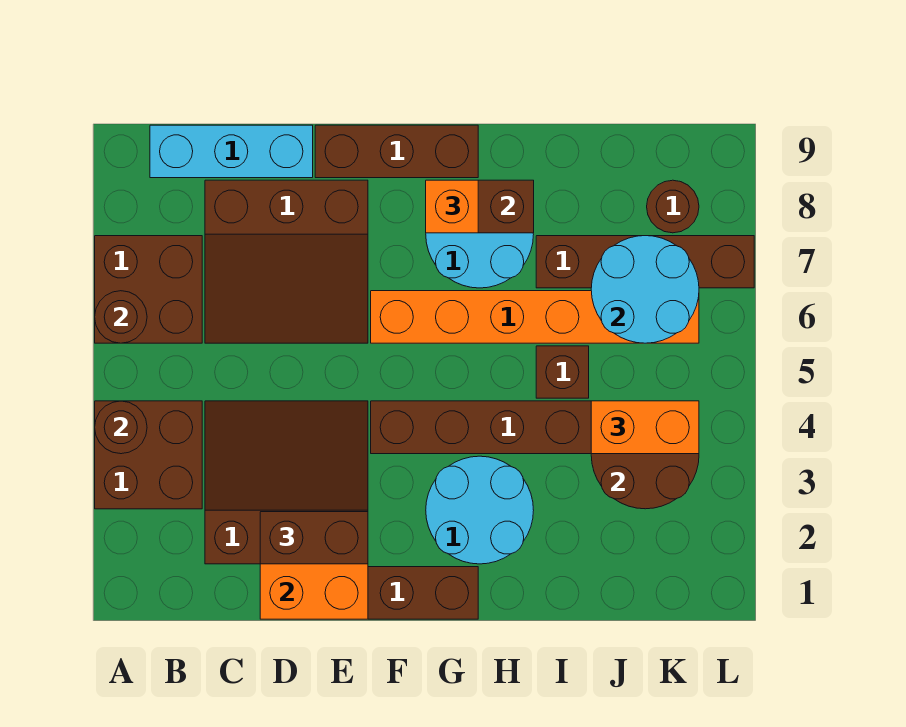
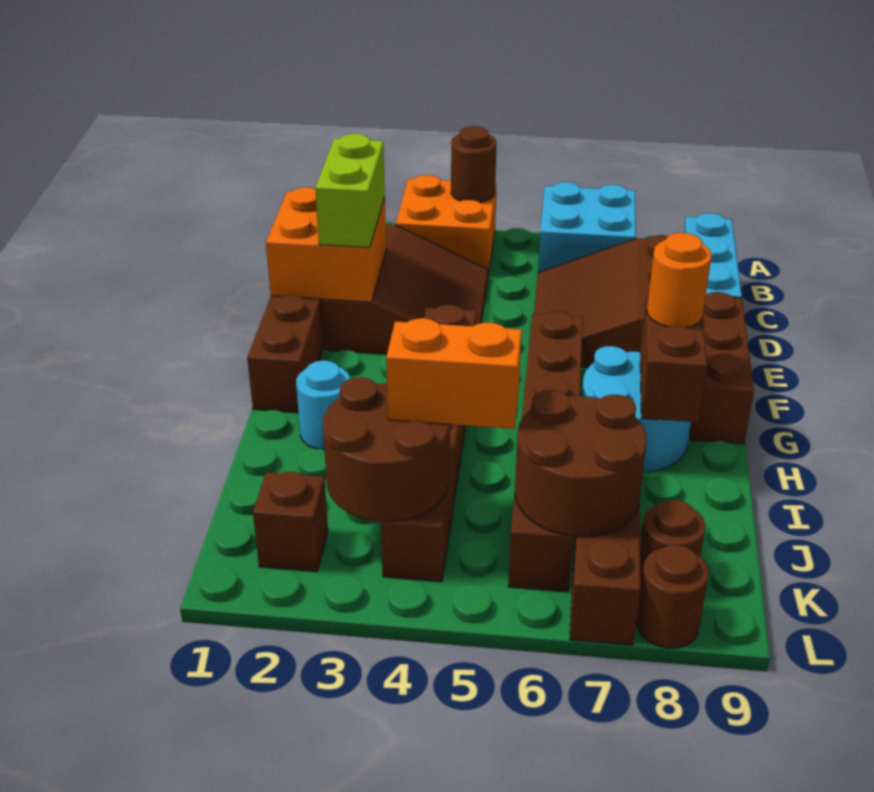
brown brick A3:B4 level 1 -> orange brick A3:B4 level 1
brown brick A6:B7 level 1 -> cyan brick A6:B7 level 1
brown round brick A6 level 2 -> brown round brick L8 level 1
brown brick D2:E2 level 3 -> lime brick D2:E2 level 3
orange brick F6:K6 level 1 -> brown brick F6:K6 level 1
cyan round brick G2:H3 level 1 -> cyan round brick H2 level 1
orange brick G8 level 3 -> orange round brick G8 level 3
brown brick I5 level 1 -> brown brick K2 level 1
orange brick J4:K4 level 3 -> orange brick J4:J5 level 3
cyan round brick J6:K7 level 2 -> brown round brick J6:K7 level 2

